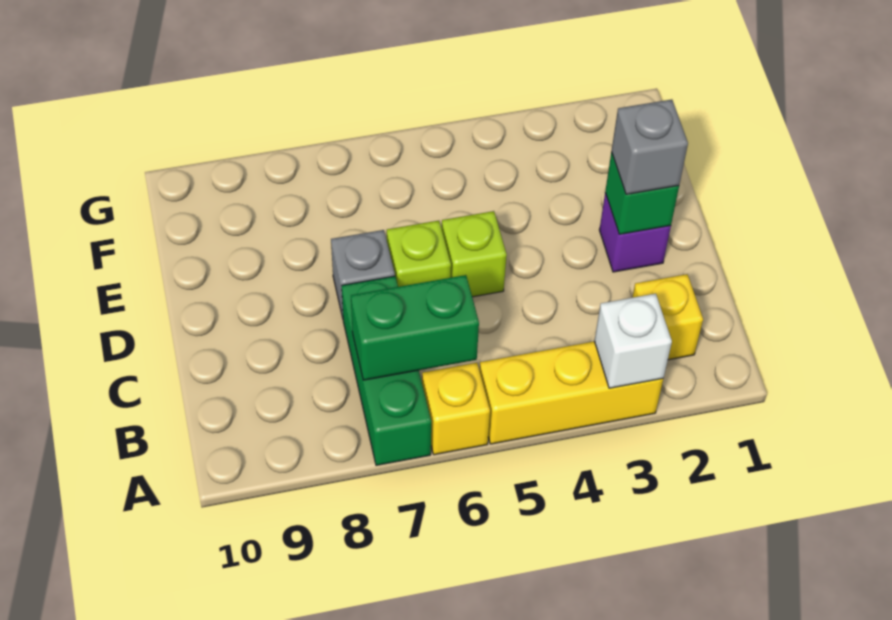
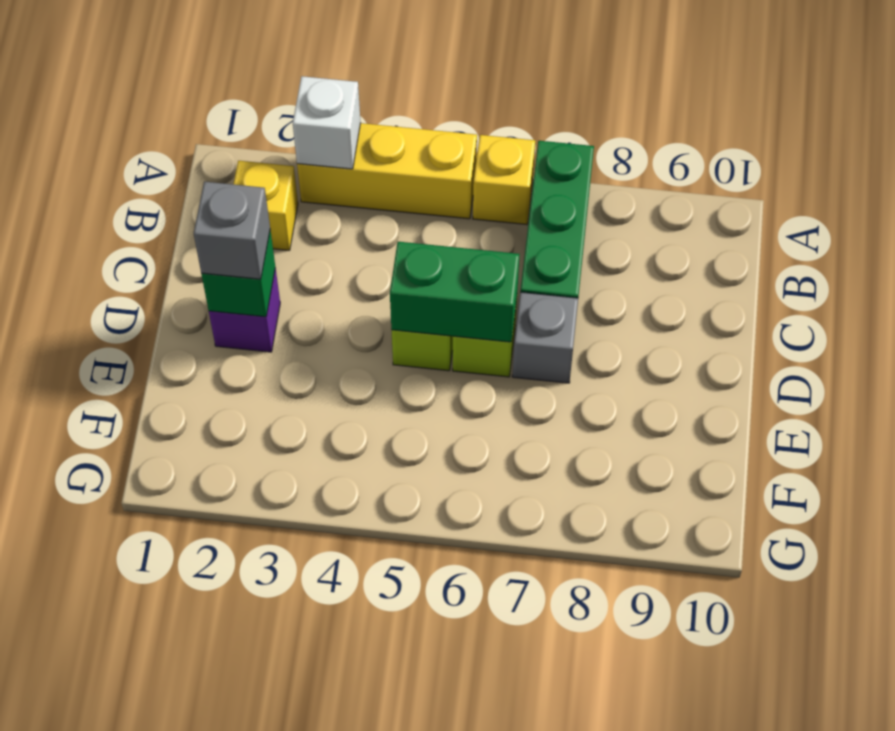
green brick B6:B7 level 2 -> green brick D5:D6 level 2

